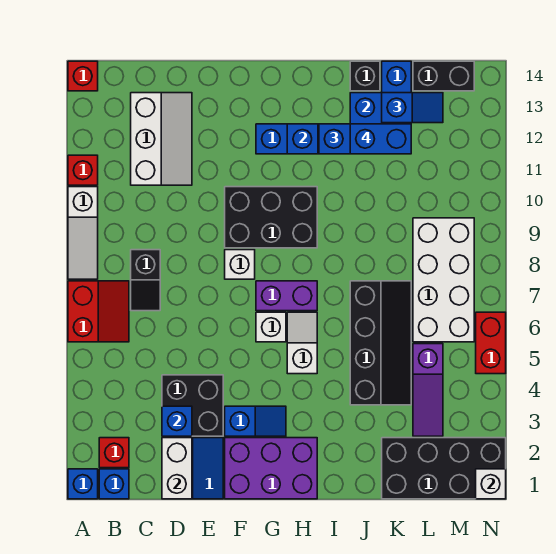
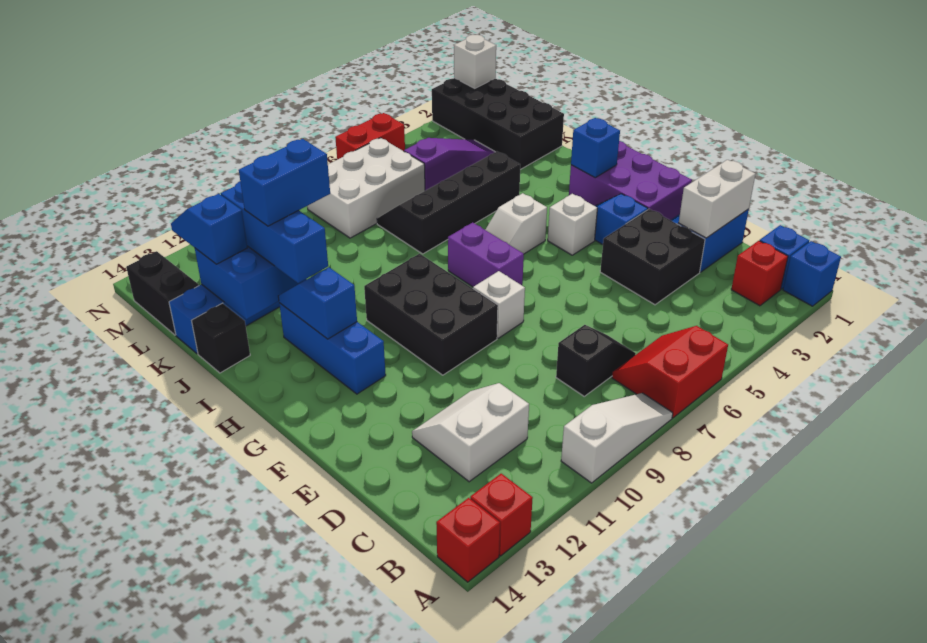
red brick A11 level 1 -> red brick A13 level 1
white slope C11:D13 level 1 top C -> white slope C11:D12 level 1 top C
blue brick D3 level 2 -> blue brick H2 level 2
white brick G6 level 1 -> white brick G4 level 1
blue brick J12:K12 level 4 -> blue brick J11:J12 level 4
white brick L6:M9 level 1 -> white brick L6:M8 level 1

